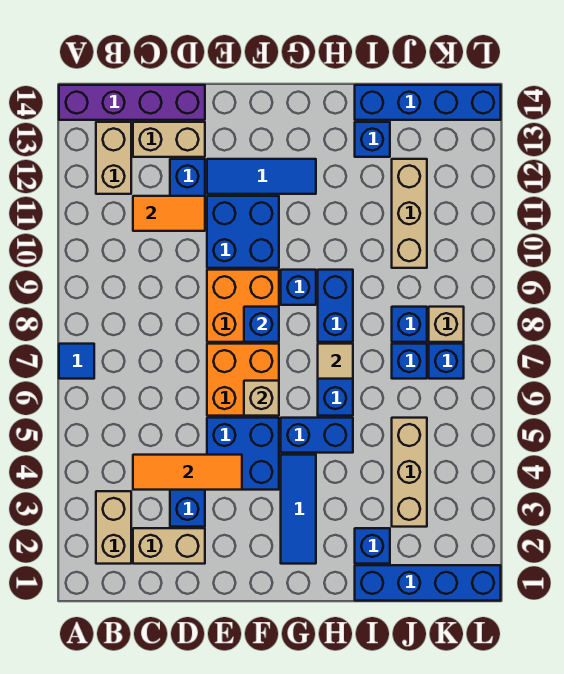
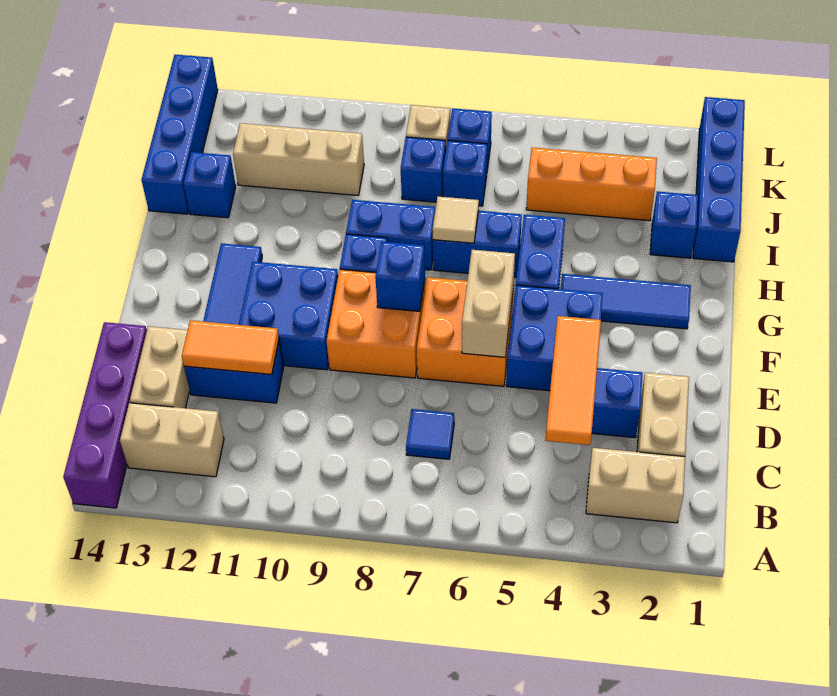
blue tile A7 level 1 -> blue tile C7 level 1
orange tile C11:D11 level 2 -> orange tile D11:D12 level 2
tan brick F6 level 2 -> tan brick E6:F6 level 2
tan brick J3:J5 level 1 -> orange brick J3:J5 level 1

